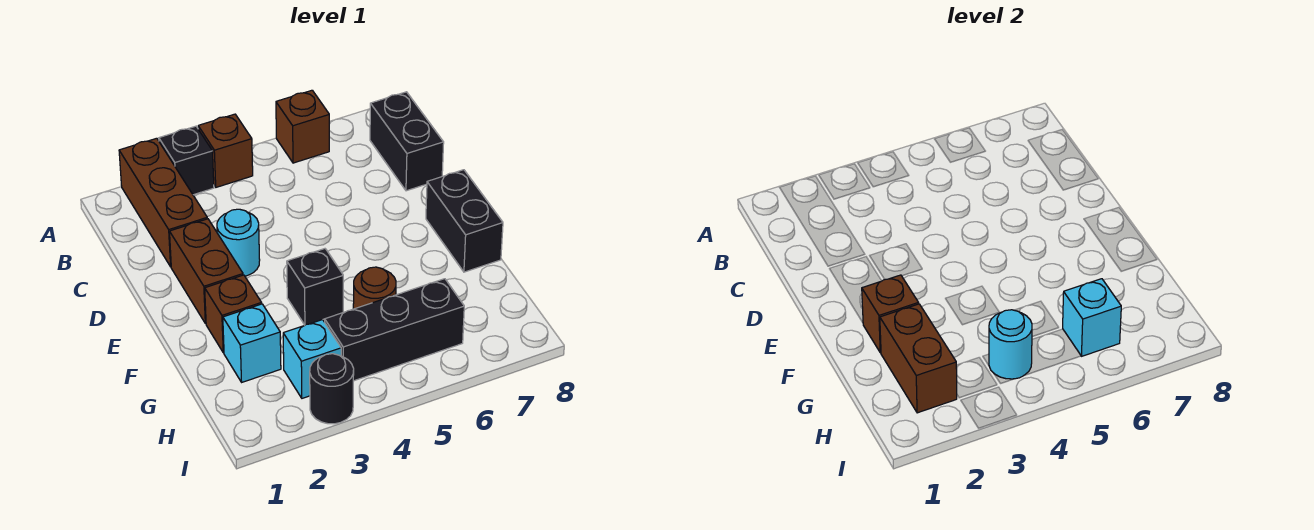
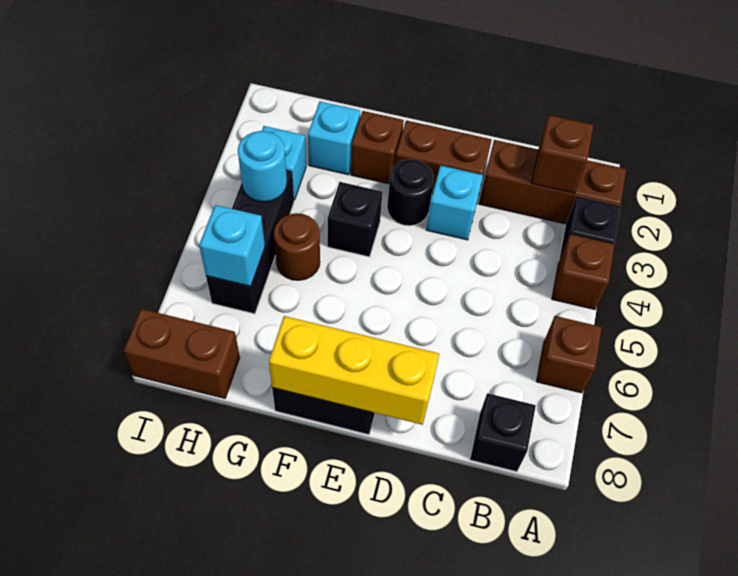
black brick B8:C8 level 1 -> black brick B8 level 1
cyan round brick D3 level 1 -> cyan brick D3 level 1
none -> yellow brick D8:F8 level 2
brown brick F2 level 2 -> brown brick B2 level 2
brown brick G2:H2 level 2 -> brown brick H8:I8 level 1
black round brick I3 level 1 -> black round brick E3 level 1

